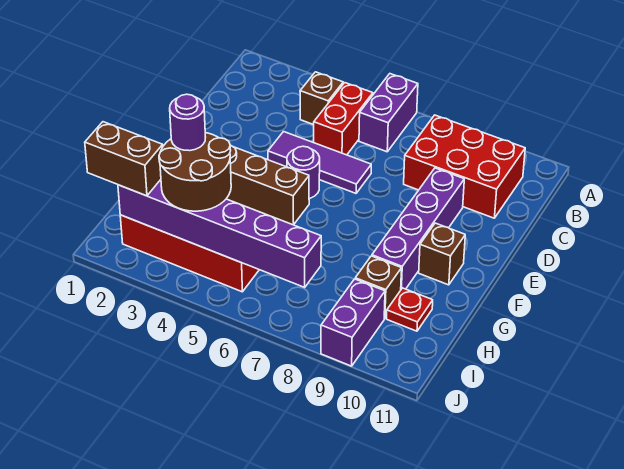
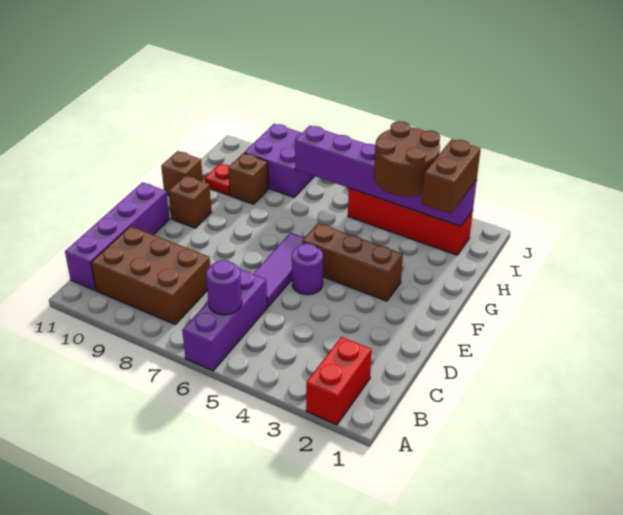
purple brick A6:B6 level 1 -> purple brick A6:C6 level 1
brown brick B4 level 1 -> brown brick G11 level 1
red brick B5:C5 level 1 -> red brick A2:B2 level 1
red brick B8:C10 level 1 -> brown brick B8:C10 level 1
purple tile D4:D6 level 1 -> purple tile D6:F6 level 1
purple brick D9:G9 level 1 -> purple brick B11:E11 level 1
purple round brick H3 level 4 -> purple round brick B6 level 2
brown brick I1:I2 level 3 -> brown brick H2:I2 level 3
purple brick I9:J9 level 1 -> purple brick I8:J9 level 1

